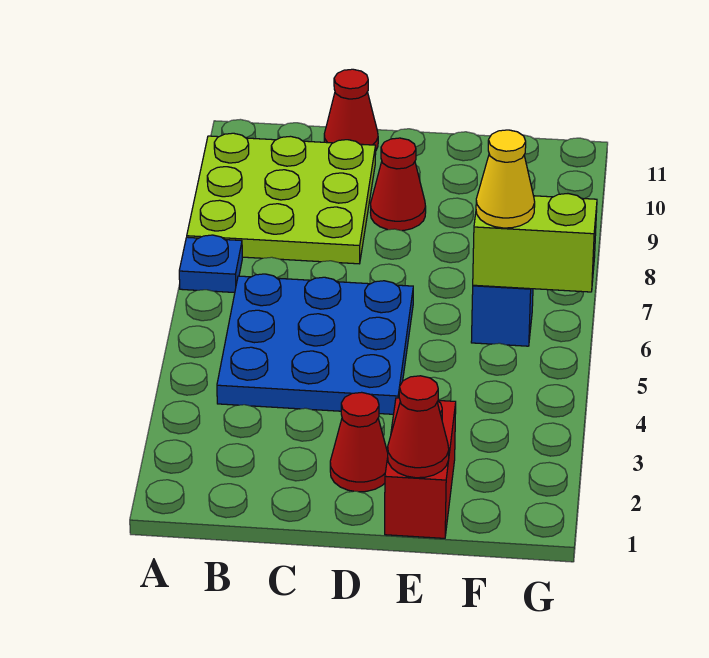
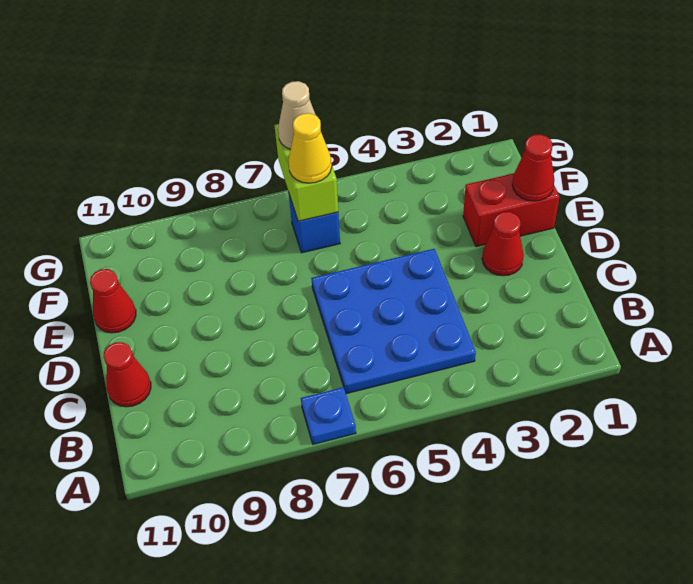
lime plate A8:C10 level 1 -> none
red cone D9 level 1 -> red cone E11 level 1
none -> tan cone G6 level 3

